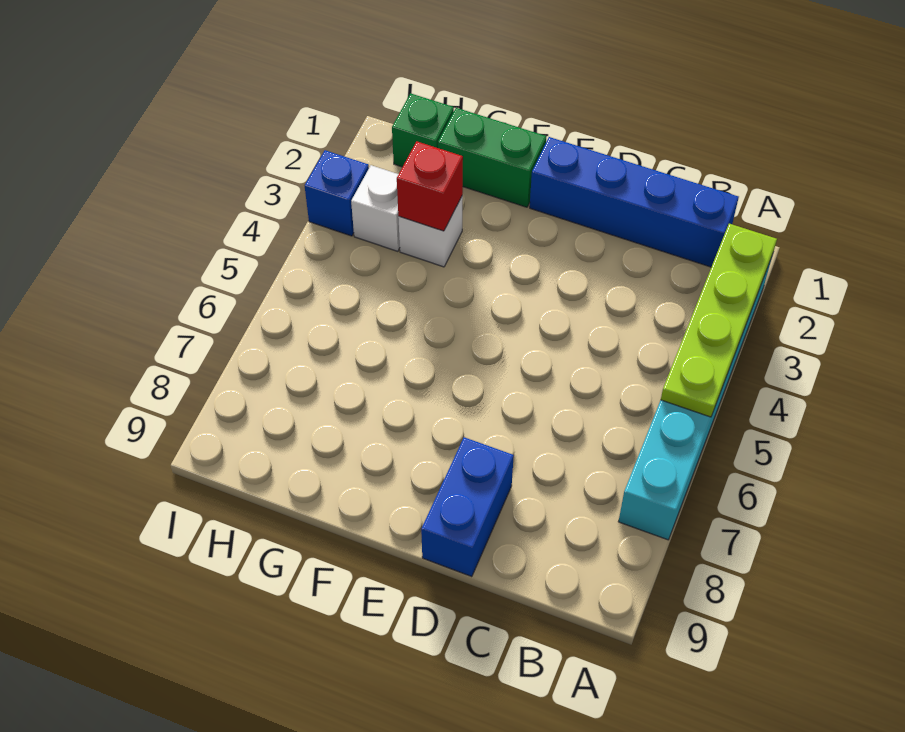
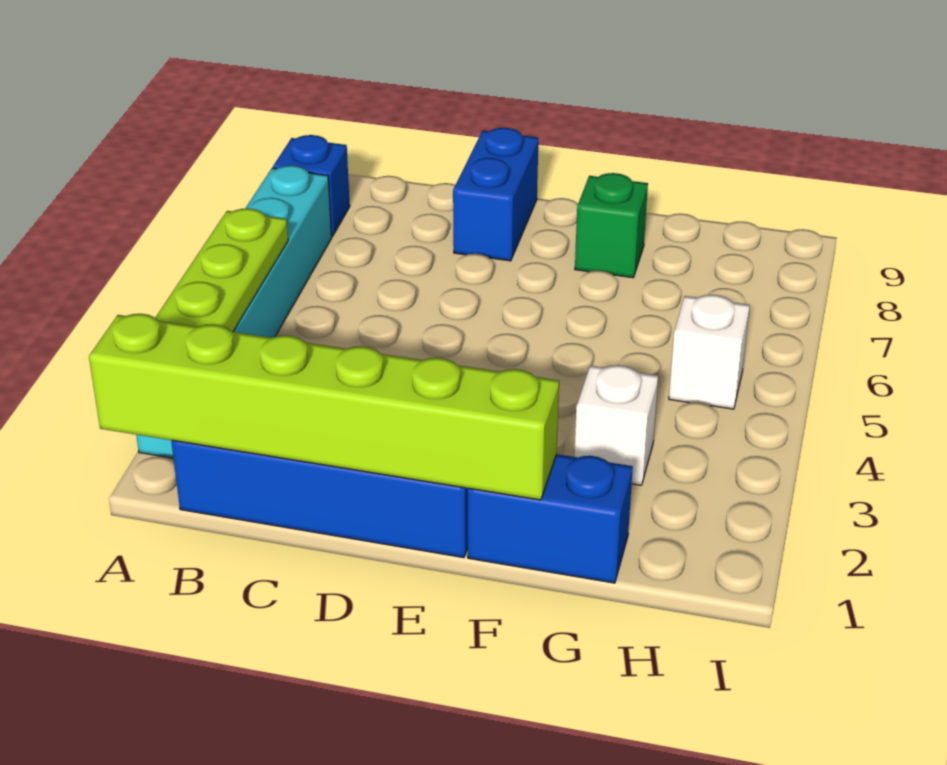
none -> lime brick A1:F1 level 2
green brick F1:G1 level 1 -> blue brick F1:G1 level 1
red brick G3 level 2 -> none
green brick H1 level 1 -> green brick F8 level 1
white brick H3 level 1 -> white brick H5 level 1
blue brick I3 level 1 -> blue brick A8 level 1

